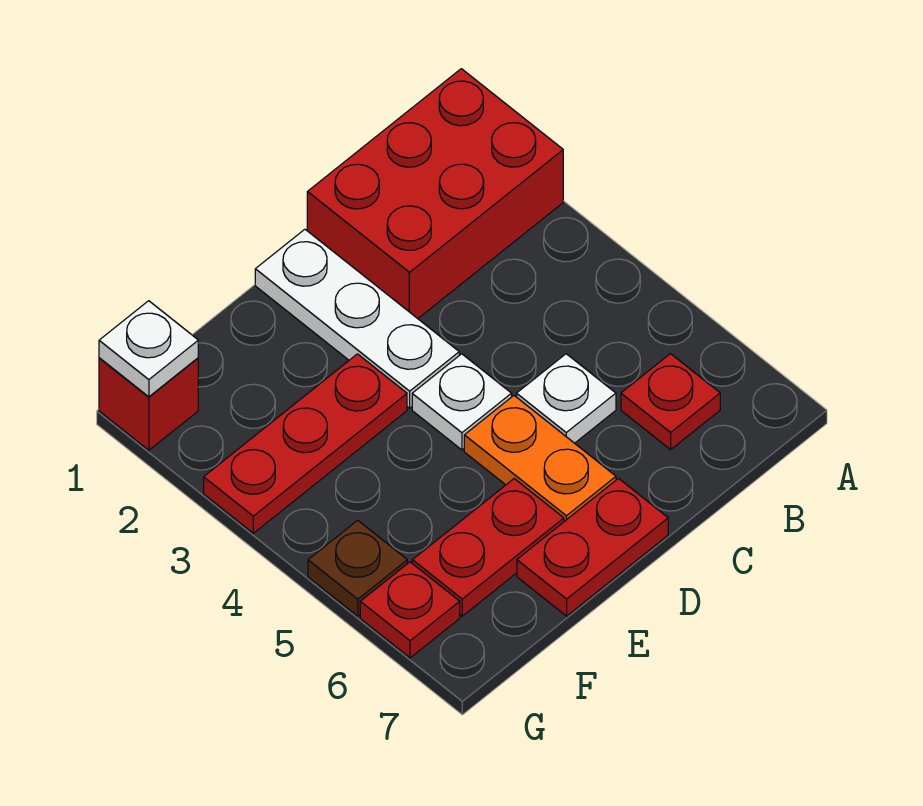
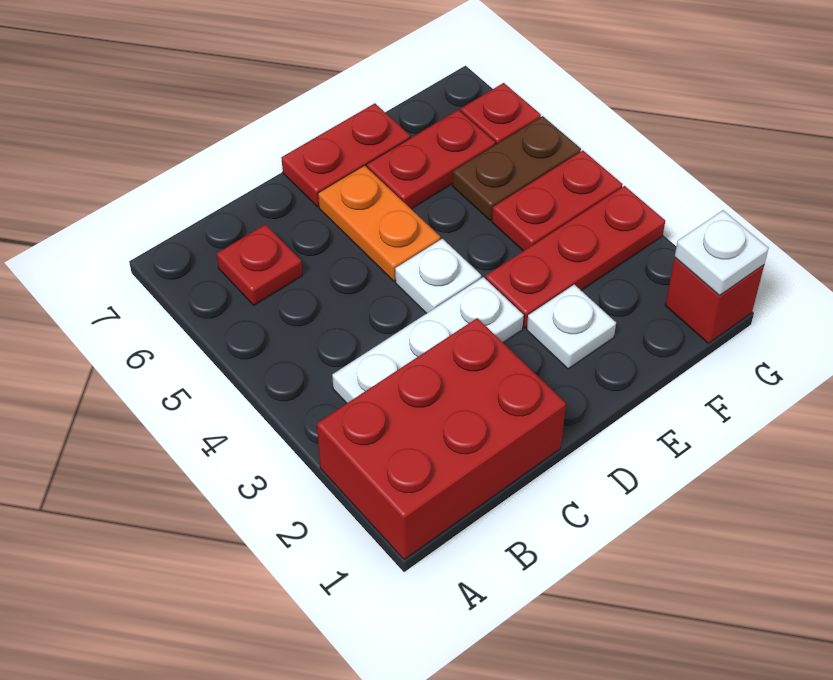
white plate C5 level 1 -> white plate E2 level 1
white plate D1:D3 level 1 -> white plate B3:D3 level 1
none -> red plate F4:G4 level 1
brown plate G5 level 1 -> brown plate F5:G5 level 1

